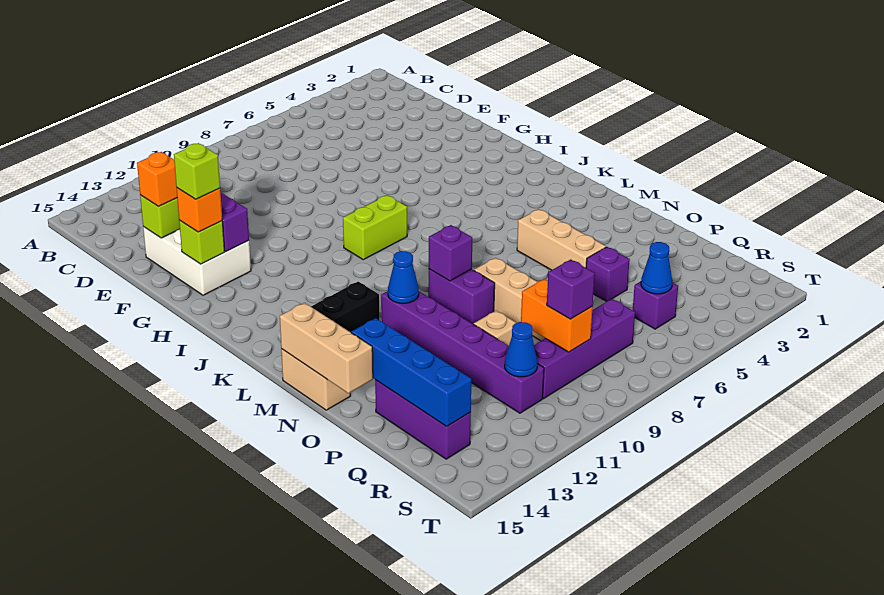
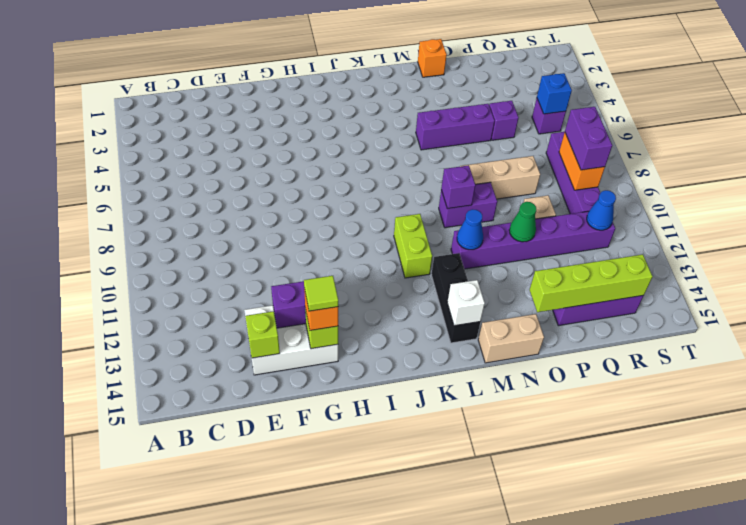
orange brick E14 level 3 -> orange brick N1 level 1
lime brick G14 level 4 -> lime tile G14 level 4
lime brick I8:I9 level 1 -> lime brick K10:K11 level 1
none -> white brick L14 level 2
tan brick M5:O5 level 1 -> purple brick M5:O5 level 1
tan brick M15:O15 level 2 -> none
none -> green cone O11 level 2
blue brick O14:R14 level 2 -> lime brick O14:R14 level 2
orange brick Q9:R9 level 2 -> orange brick R8:R9 level 2
blue cone R5 level 2 -> blue brick R5 level 2
purple brick R9 level 3 -> purple brick R8:R9 level 3

